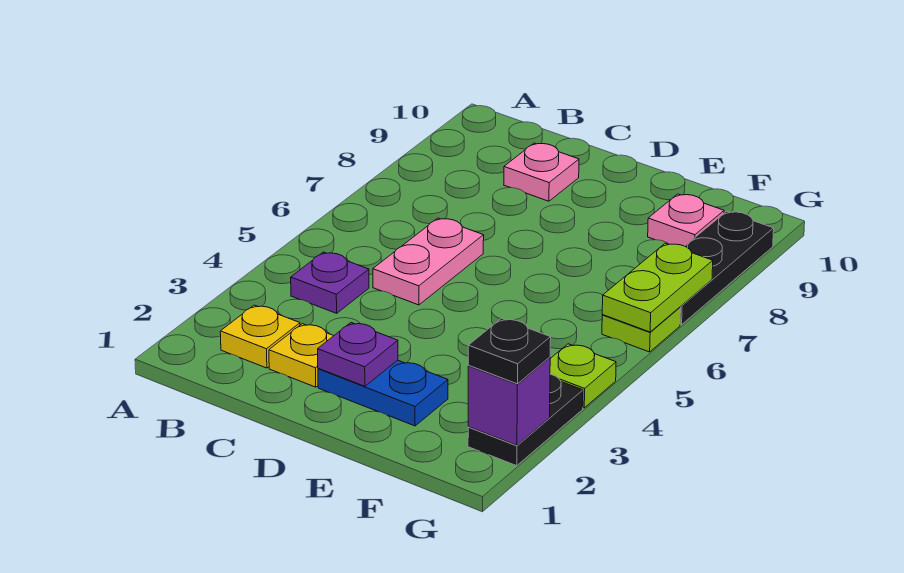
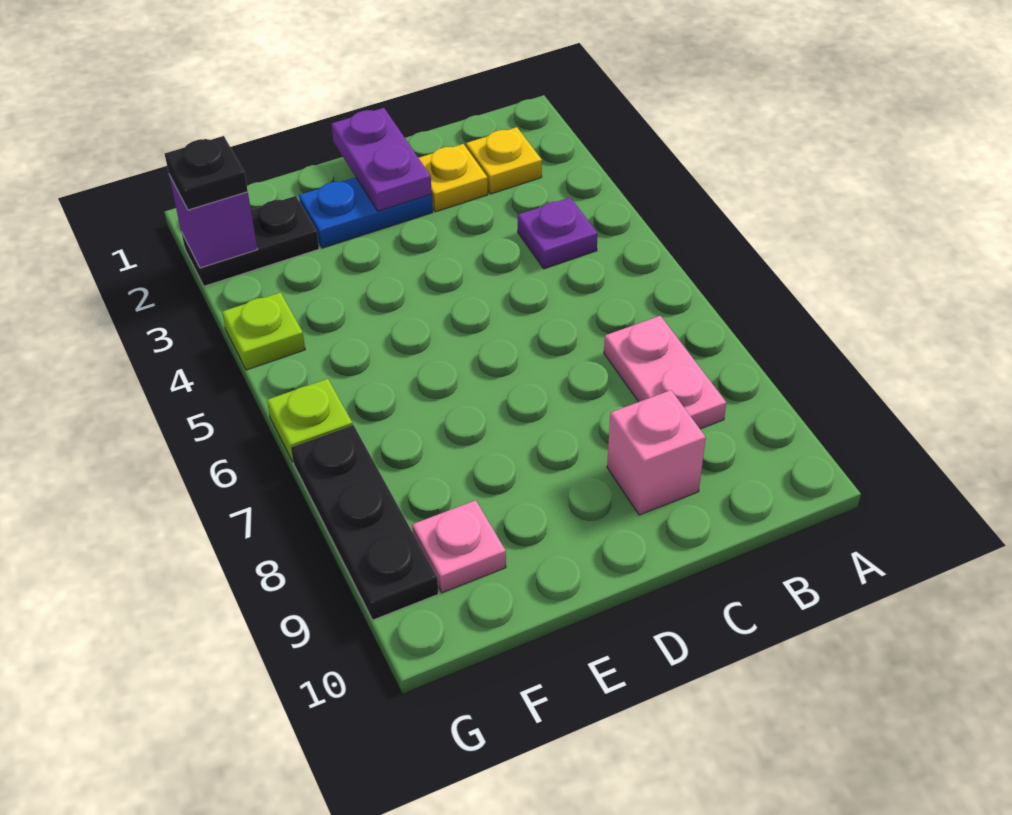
pink plate C5:C6 level 1 -> pink plate B7:B8 level 1
pink plate C9 level 1 -> pink brick C9 level 1
purple plate D2 level 2 -> purple plate D1:D2 level 2
black plate G2:G3 level 1 -> black plate F2:G2 level 1
lime plate G6:G7 level 2 -> none

